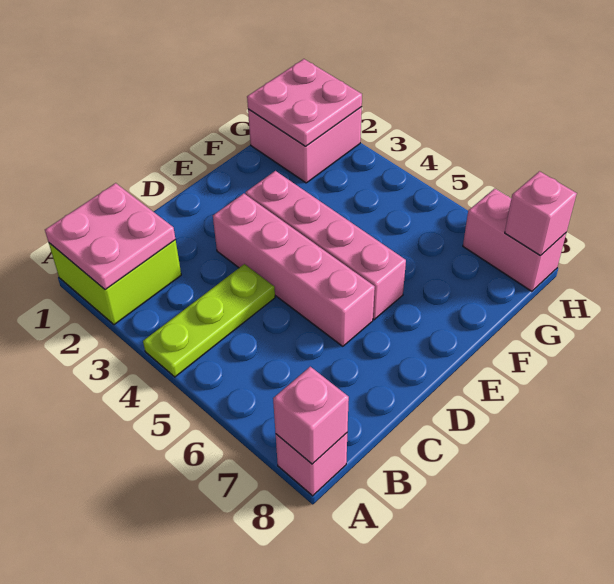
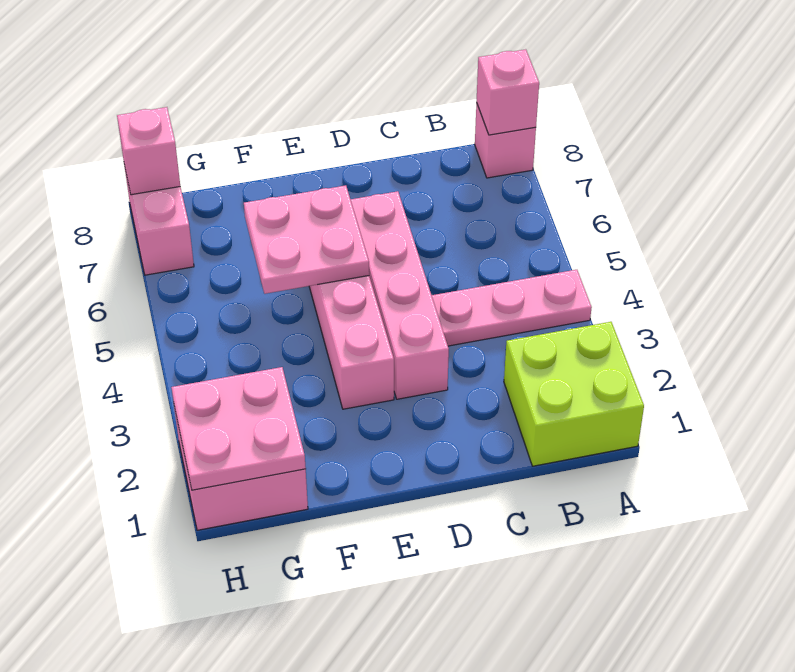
pink plate A1:B2 level 2 -> pink plate E5:F6 level 2
lime plate A4:C4 level 1 -> pink plate A4:C4 level 1

